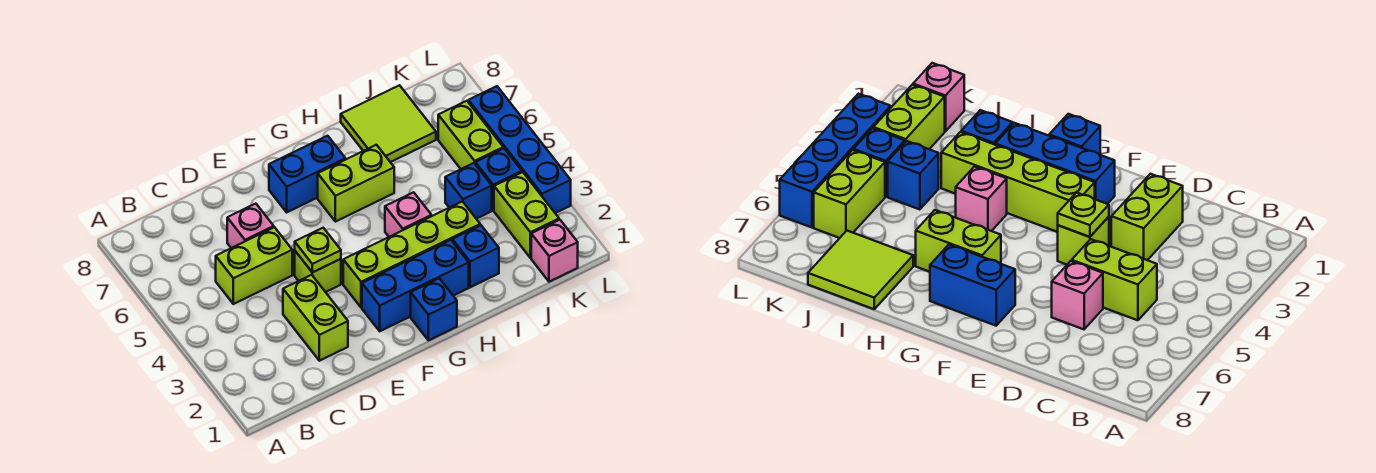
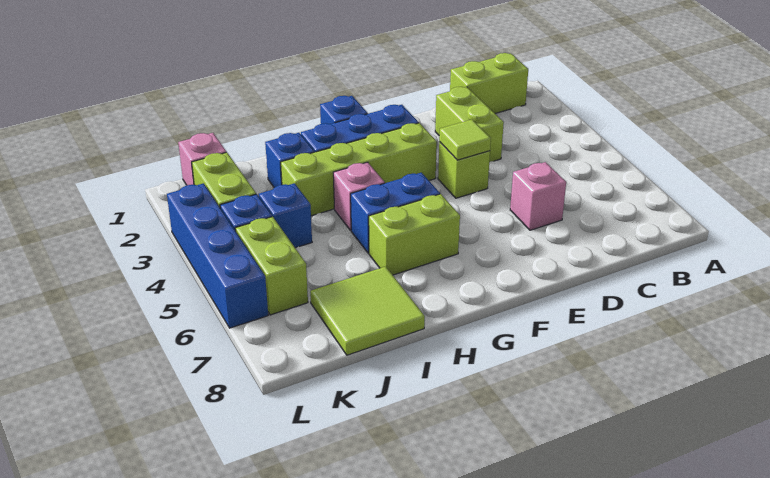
lime brick C5:D5 level 1 -> lime brick B1:C1 level 1
lime plate E4 level 2 -> lime tile E4 level 2
blue brick F7:G7 level 1 -> blue brick G5:H5 level 1

